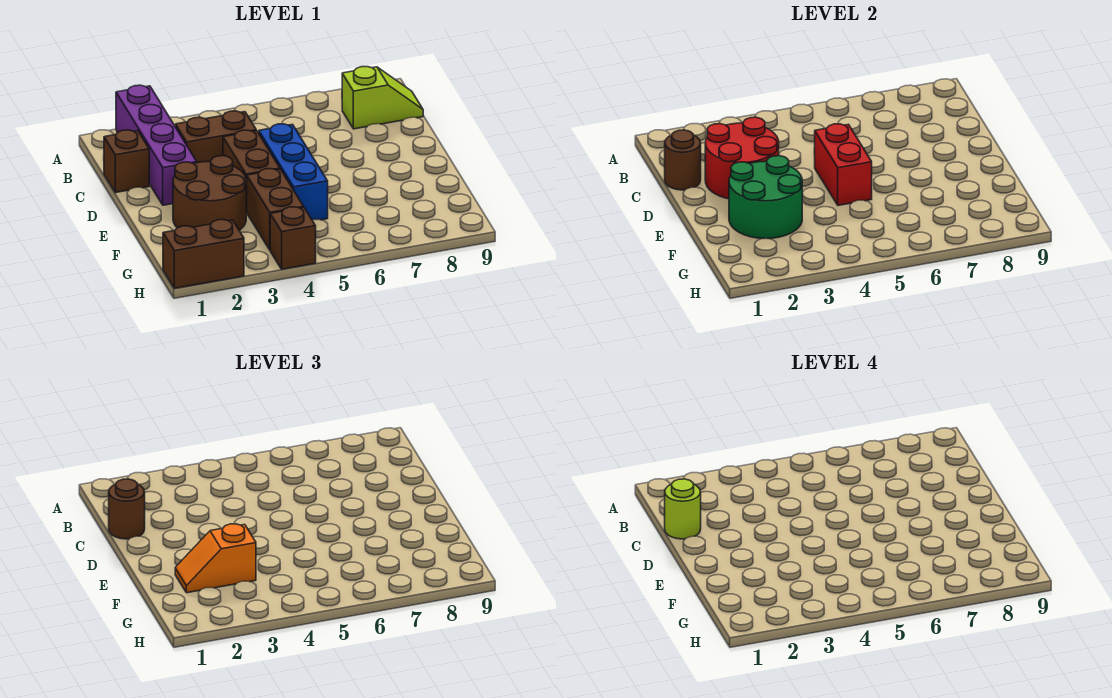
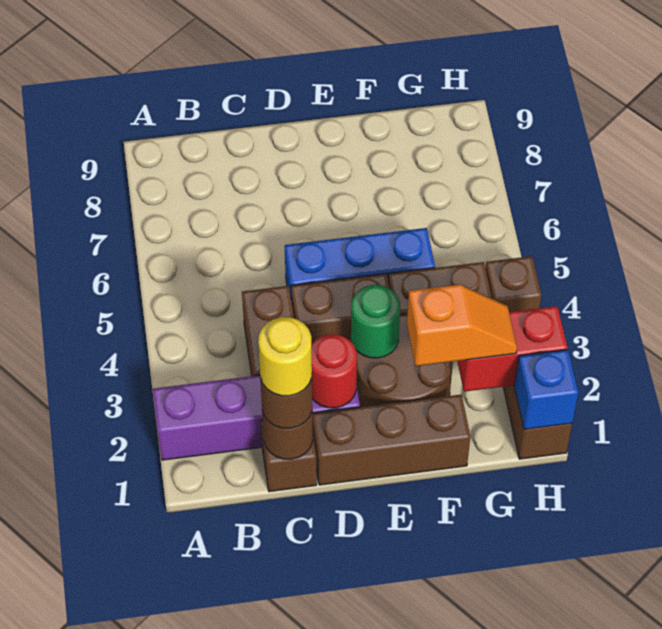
lime slope B8:B9 level 1 top 8 -> none
lime round brick C1 level 4 -> yellow round brick C1 level 4
red round brick C2:D3 level 2 -> red round brick D2 level 2
none -> brown brick D1:F1 level 1
red brick D5:E5 level 2 -> red brick G2:H2 level 2
green round brick E2:F3 level 2 -> green round brick E3 level 2
orange slope F2:F3 level 3 top 3 -> orange slope F2:G2 level 3 top F
none -> blue brick H1 level 2

